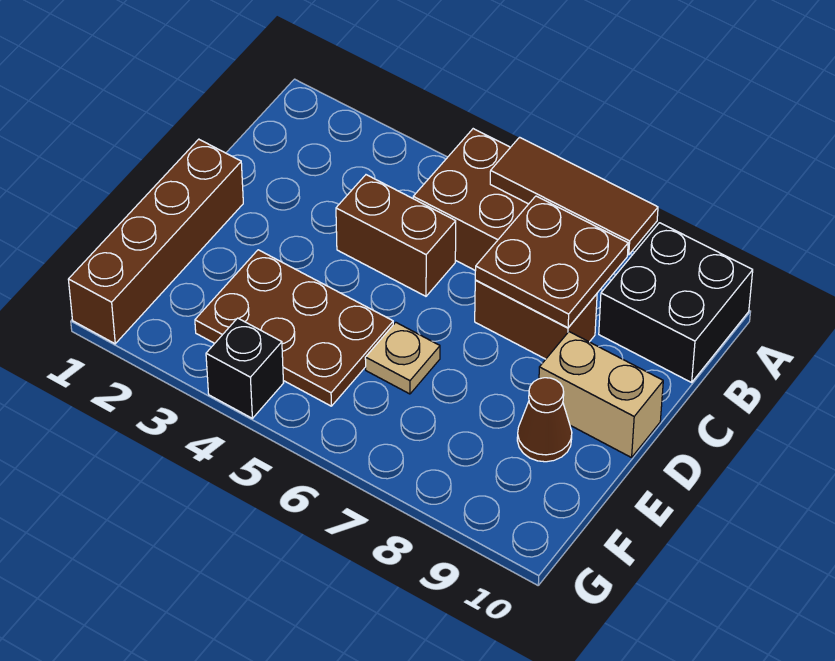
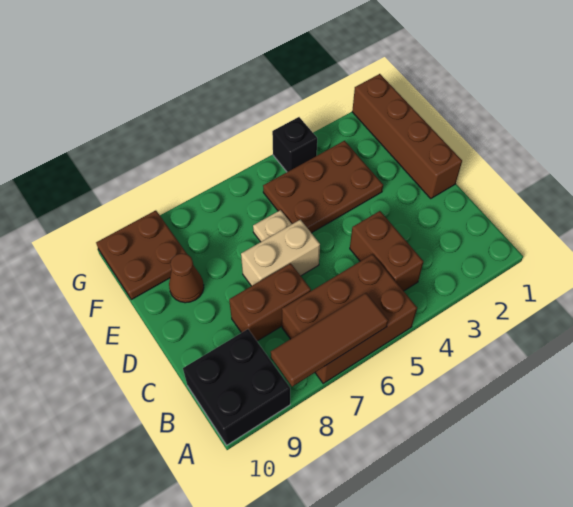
brown plate B7:C8 level 2 -> brown plate F9:G10 level 1
brown brick C4:C5 level 1 -> brown brick B4:C4 level 1
tan brick D9:D10 level 1 -> tan brick D6:D7 level 1

